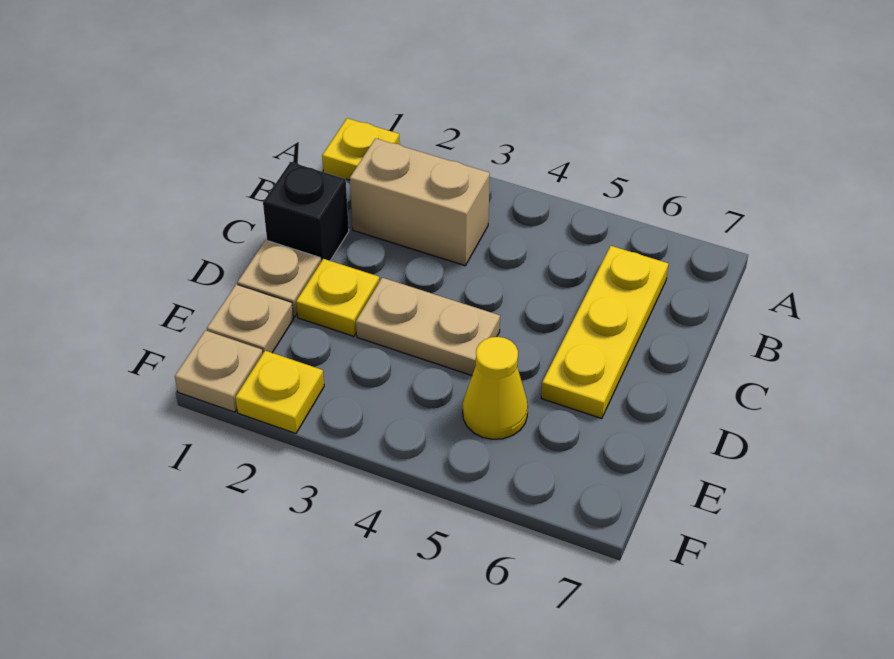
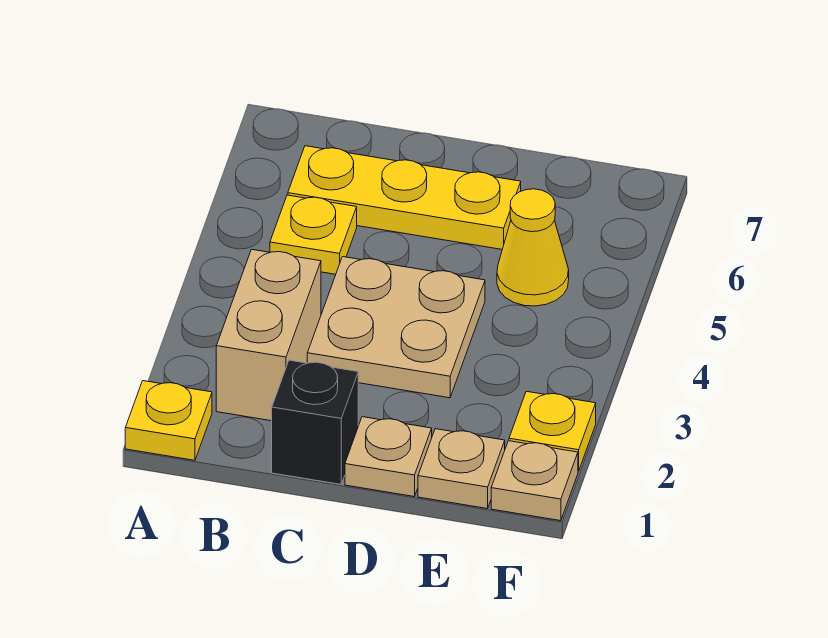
yellow plate D2 level 1 -> yellow plate B5 level 1
tan plate D3:D4 level 1 -> tan plate C3:D4 level 1

